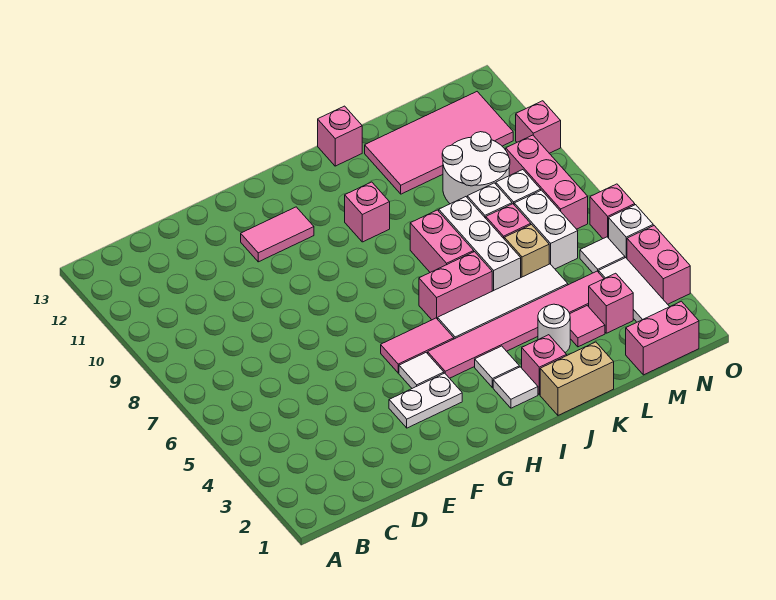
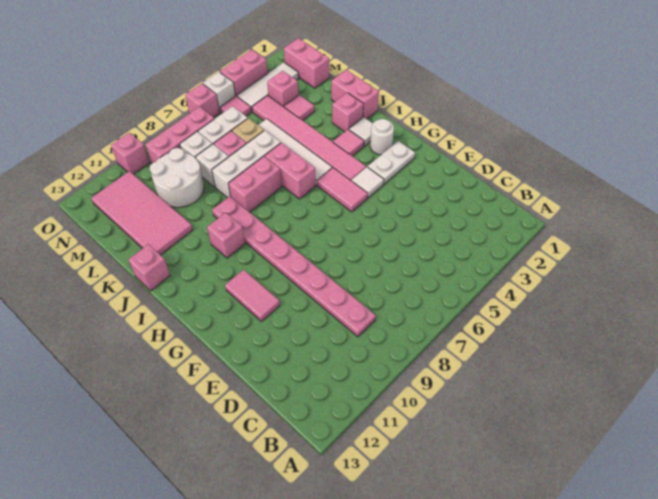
none -> pink plate C9:J9 level 1
white plate F3:G3 level 1 -> white plate G2:G3 level 1
white tile I3 level 1 -> pink tile I3 level 1
tan brick J1:K1 level 1 -> pink brick J1:K1 level 1
white round brick K3 level 1 -> white round brick H2 level 1
white tile N5 level 1 -> pink tile N5 level 1

